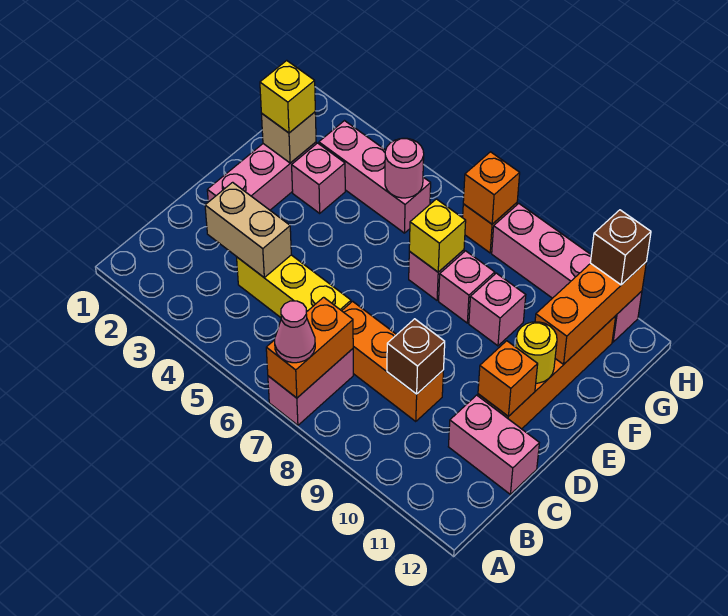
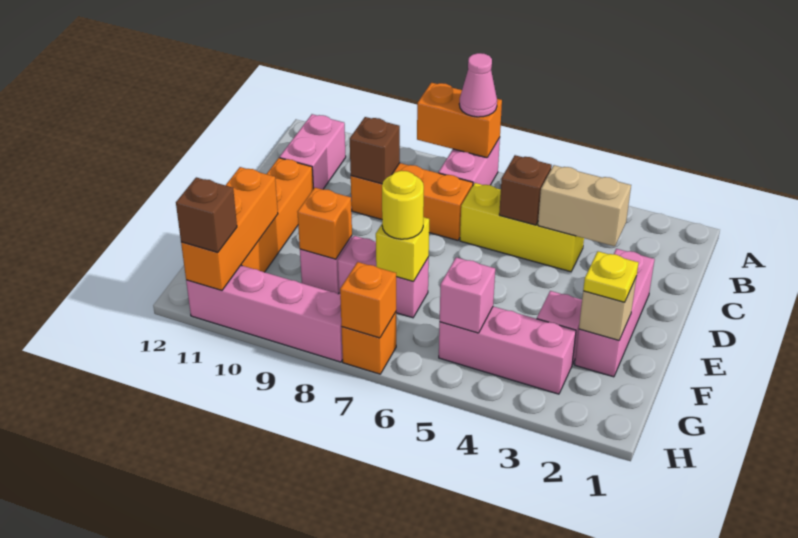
orange brick A7:B7 level 2 -> orange brick A7:A8 level 2
none -> brown brick C5 level 2
pink brick C11:C12 level 1 -> pink brick B11:C11 level 1
orange brick D11 level 2 -> orange brick F9 level 2
yellow round brick E11 level 2 -> yellow round brick F7 level 3
yellow brick F2 level 3 -> yellow plate F2 level 3
pink round brick G5 level 2 -> pink brick G5 level 2

